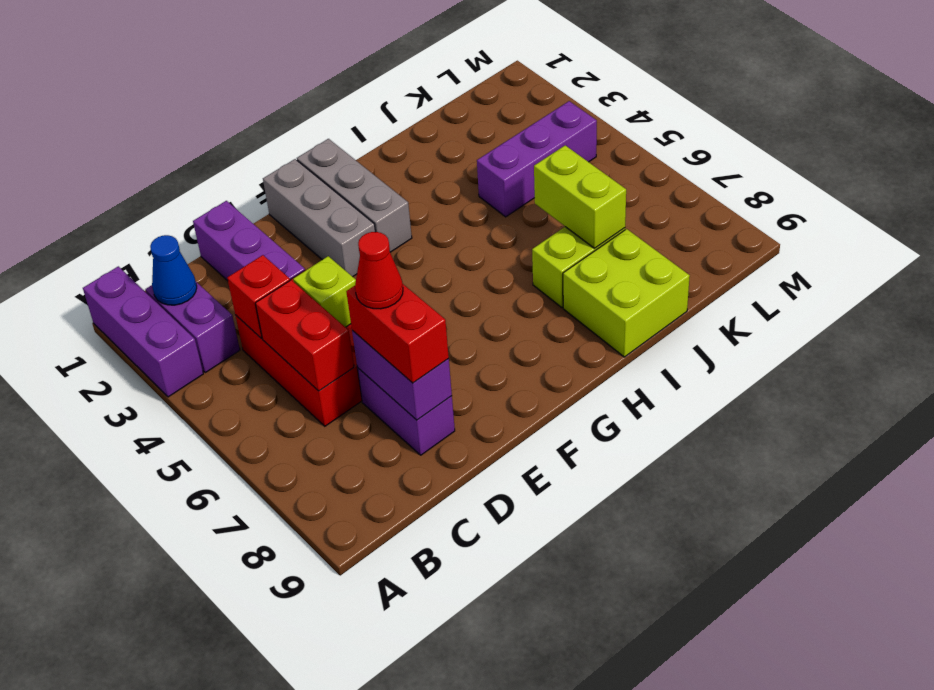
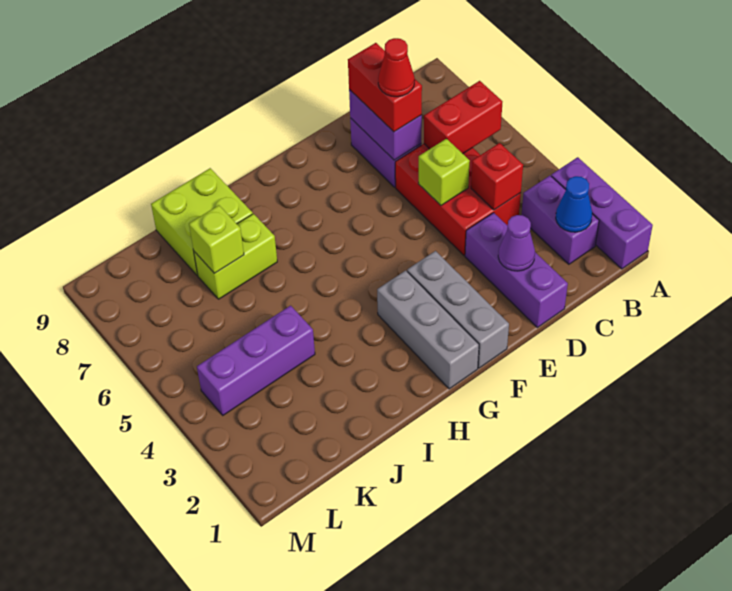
red brick C5:C6 level 2 -> red brick B6:C6 level 2
none -> purple cone D2 level 2
lime brick J6:J7 level 2 -> lime brick J7 level 2

